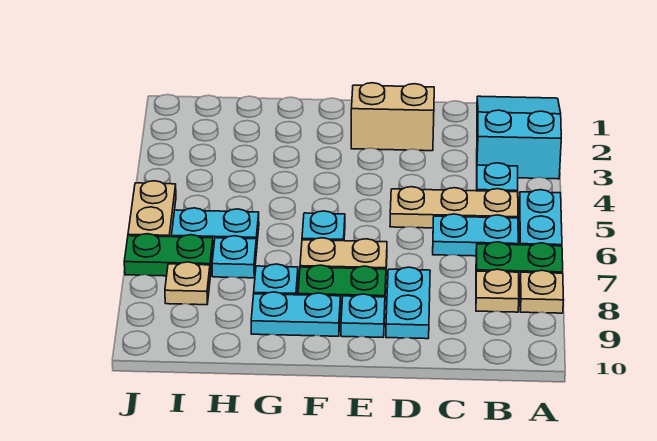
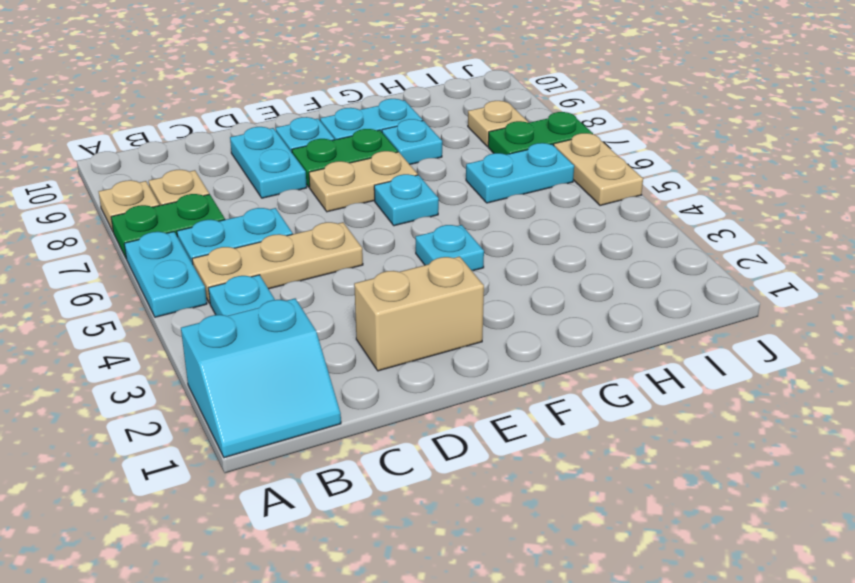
cyan slope A1:B3 level 1 top 3 -> cyan slope A1:B2 level 1 top 2
cyan plate H7 level 1 -> cyan plate F4 level 1

